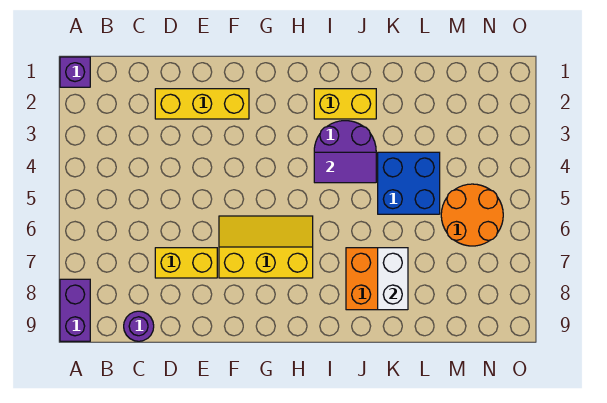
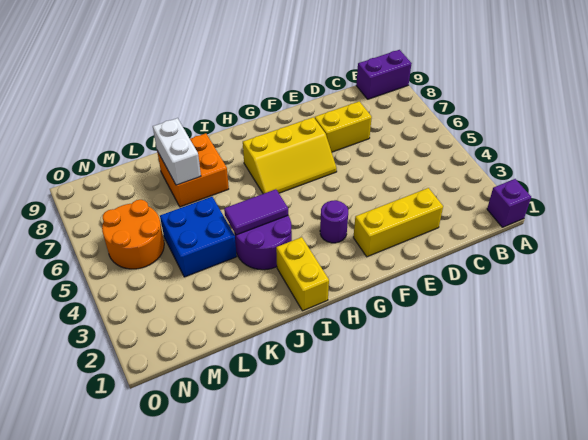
purple brick A8:A9 level 1 -> purple brick A9:B9 level 1
purple round brick C9 level 1 -> purple round brick G3 level 1
yellow brick I2:J2 level 1 -> yellow brick I1:I2 level 1

